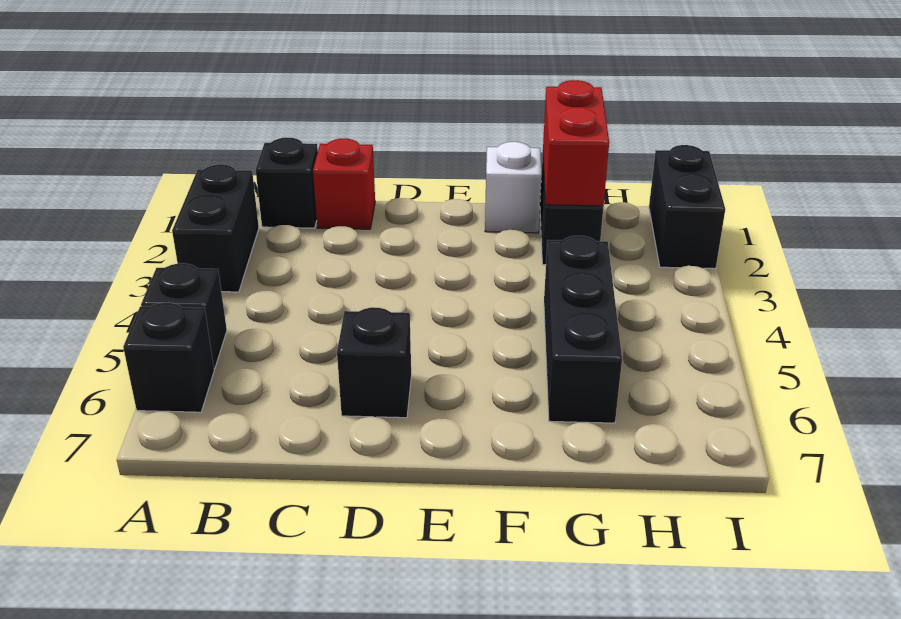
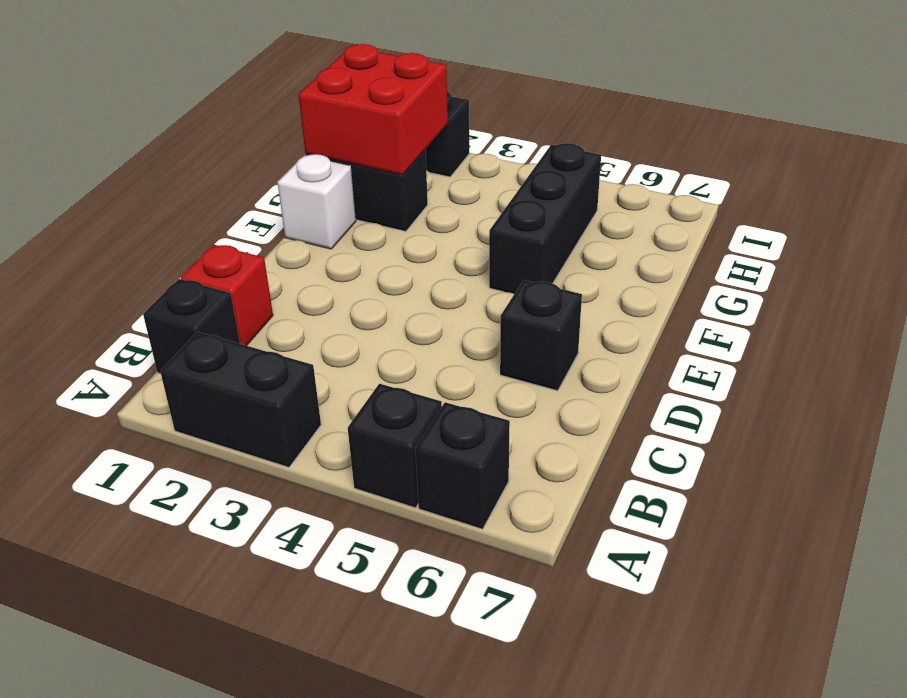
red brick G1:G2 level 2 -> red brick G1:H2 level 2
black brick G4:G6 level 1 -> black brick F5:H5 level 1

